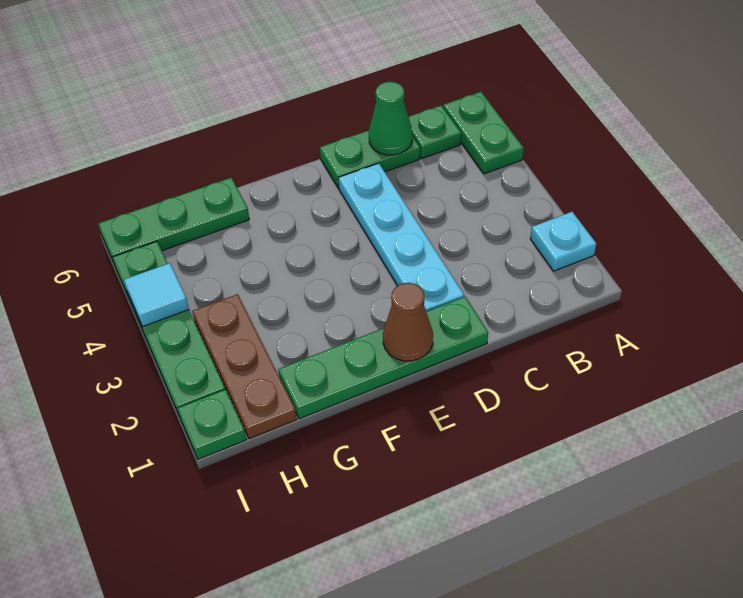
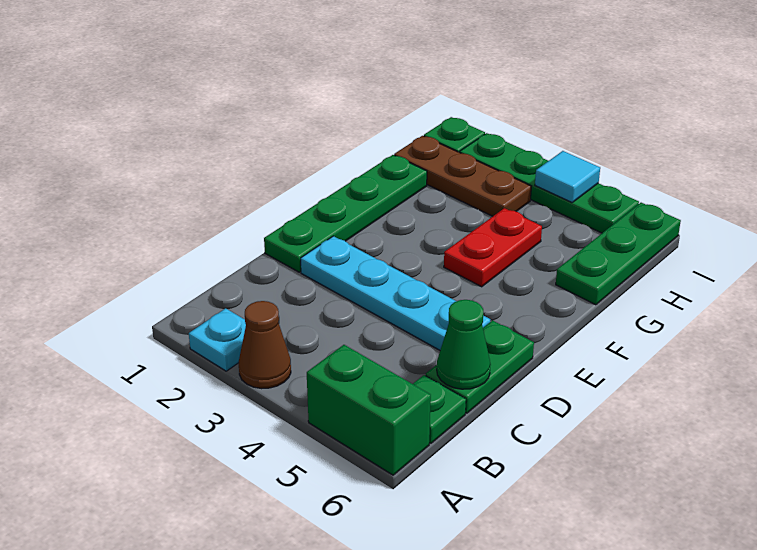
green plate A5:A6 level 1 -> green brick A5:A6 level 1
brown cone E1 level 2 -> brown cone A3 level 1
none -> red plate F4:G4 level 1

